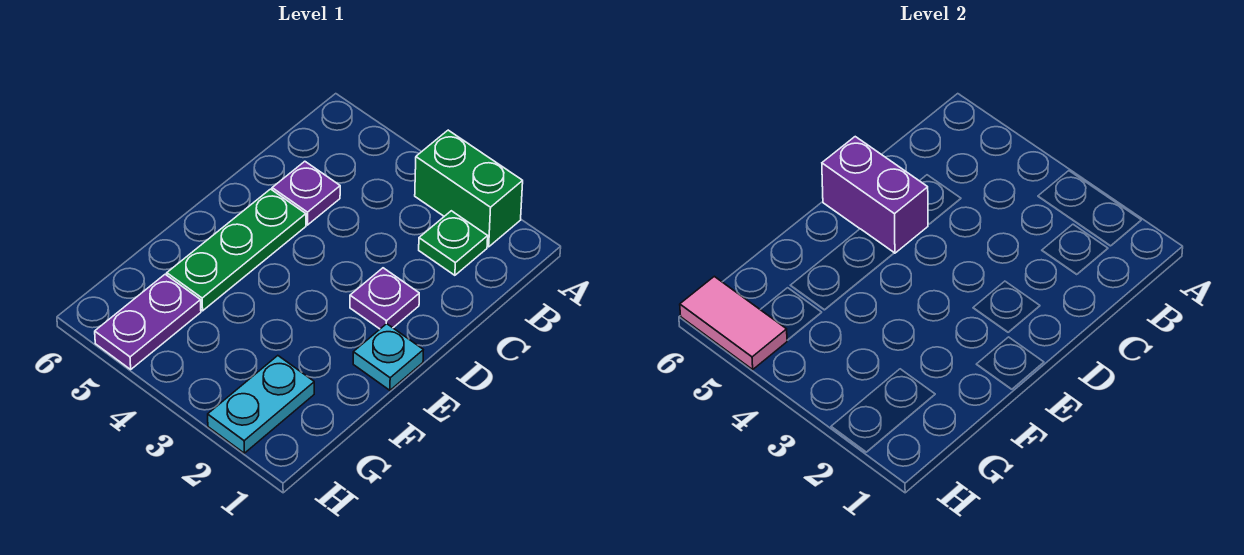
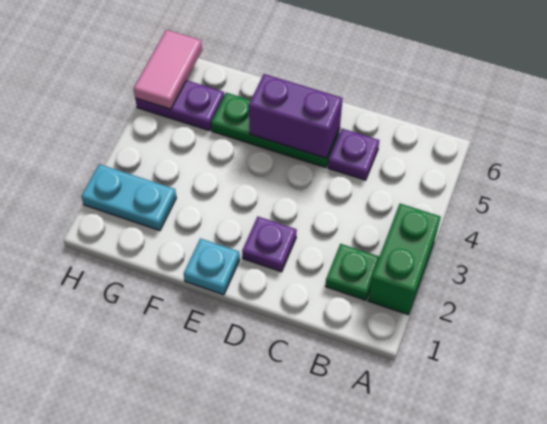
purple brick D5:D6 level 2 -> purple brick D5:E5 level 2

